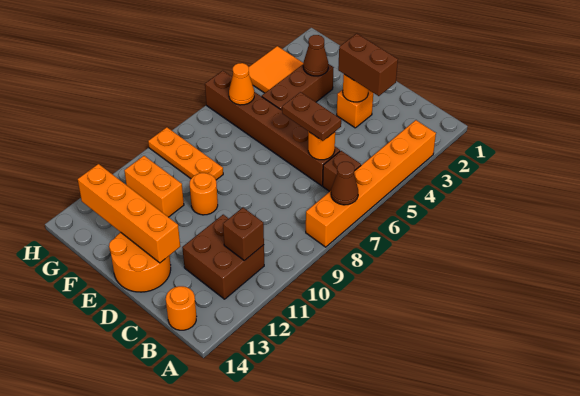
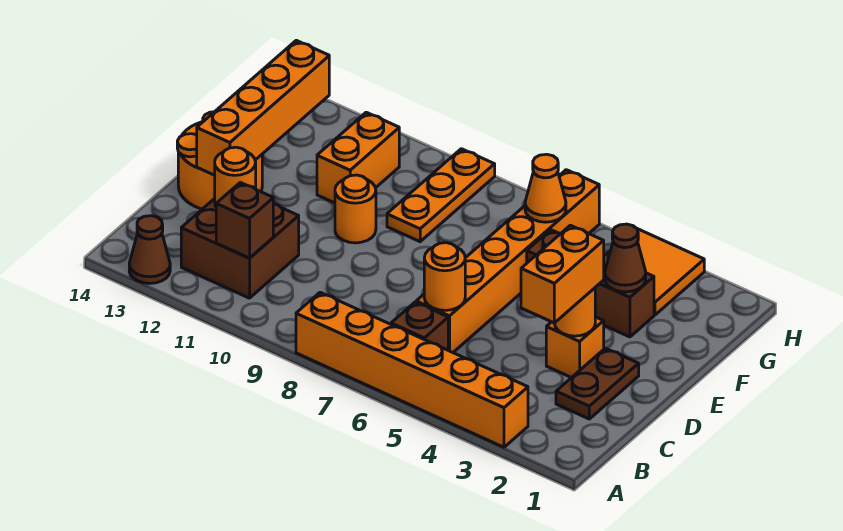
brown cone A7 level 2 -> brown cone A13 level 1
orange round brick B14 level 1 -> orange round brick C12 level 2
brown brick C3:D3 level 3 -> orange brick C3:D3 level 3
brown brick C6:H6 level 1 -> orange brick C6:H6 level 1
brown plate C6:D6 level 3 -> brown plate C2:D2 level 1

